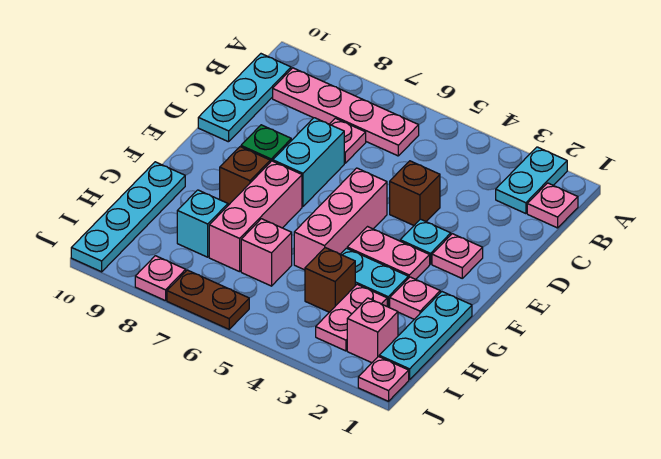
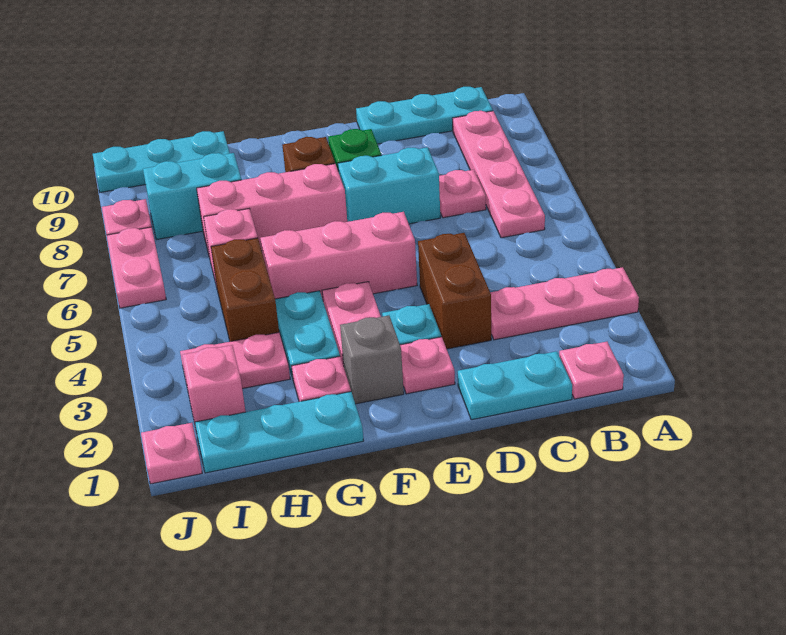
cyan plate A2:B2 level 1 -> cyan plate C1:D1 level 1
none -> pink plate A3:C3 level 1
brown brick D4 level 1 -> brown brick D3:D4 level 1
none -> grey brick F2 level 1
cyan plate G10:J10 level 1 -> cyan plate H10:J10 level 1
brown brick H4 level 1 -> brown brick H4:H5 level 1
cyan brick H8 level 1 -> cyan brick H8:I8 level 1
brown plate J6:J7 level 1 -> pink plate J6:J7 level 1

